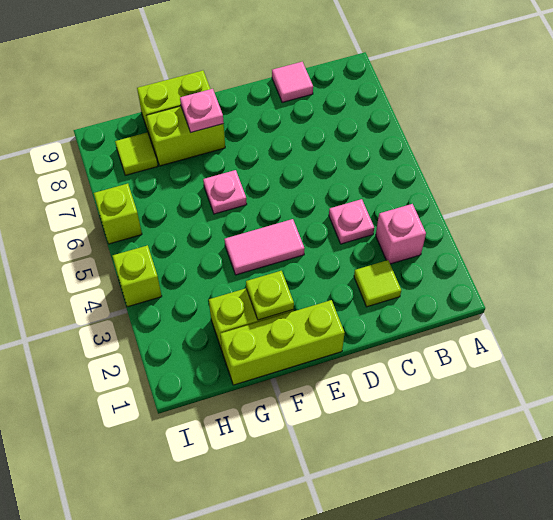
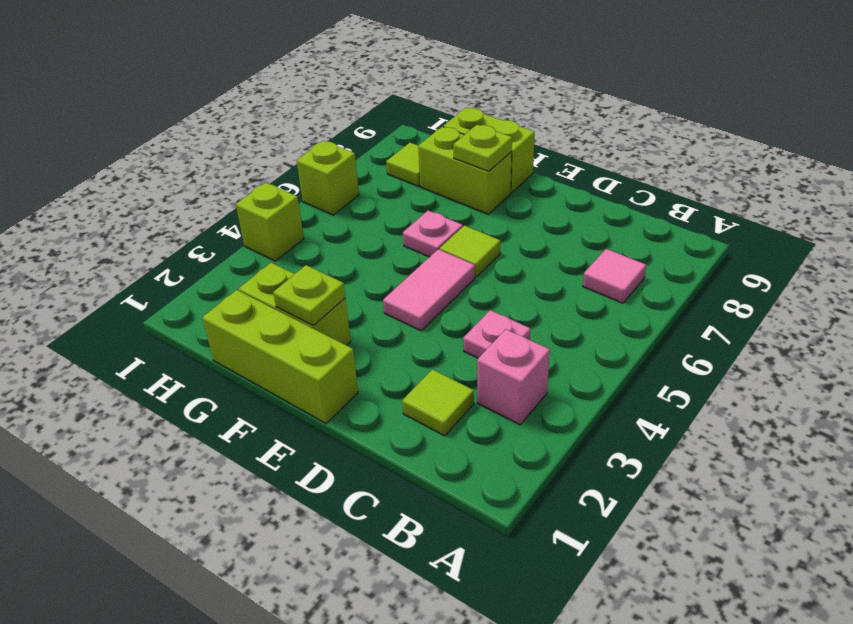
pink tile C9 level 1 -> pink tile B7 level 1
pink tile E4:F4 level 1 -> pink tile E4:E5 level 1
none -> lime tile E6 level 1
pink plate F8 level 2 -> lime plate F8 level 2

